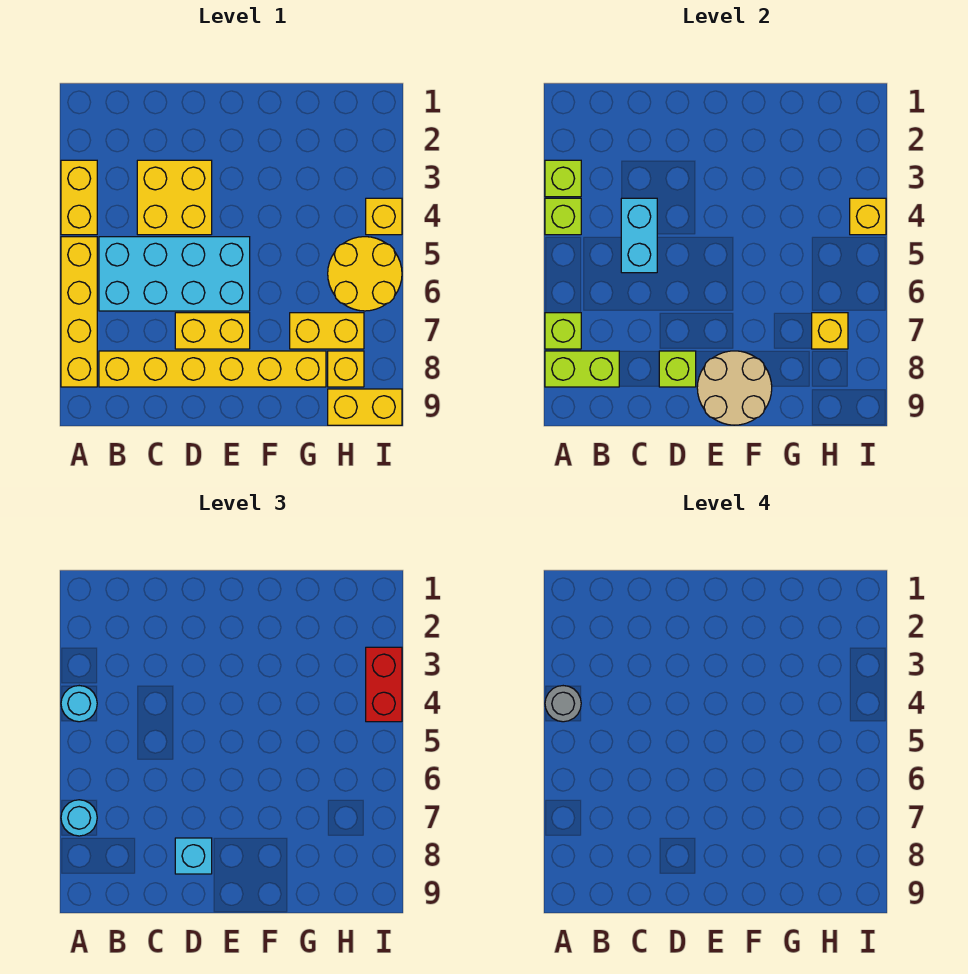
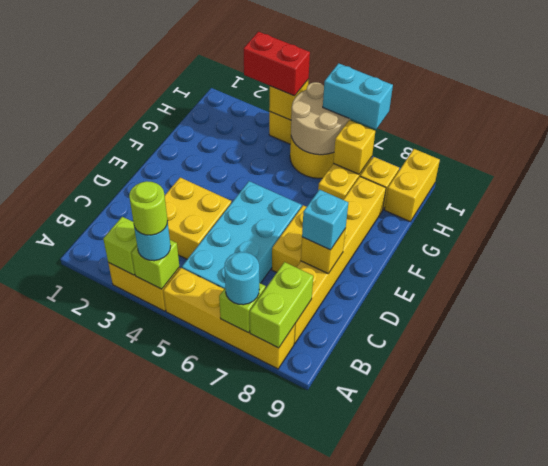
grey round brick A4 level 4 -> lime round brick A4 level 4
cyan brick C4:C5 level 2 -> cyan brick I6:I7 level 3
lime brick D8 level 2 -> yellow brick D8 level 2
tan round brick E8:F9 level 2 -> tan round brick H5:I6 level 2

